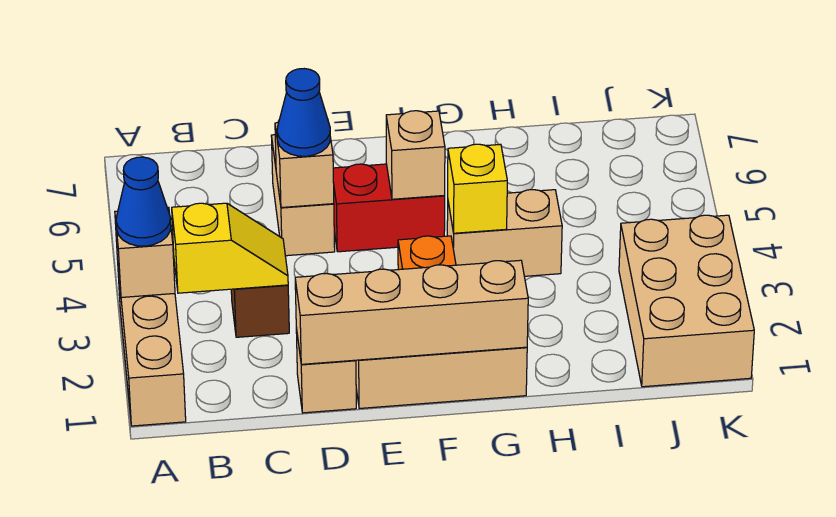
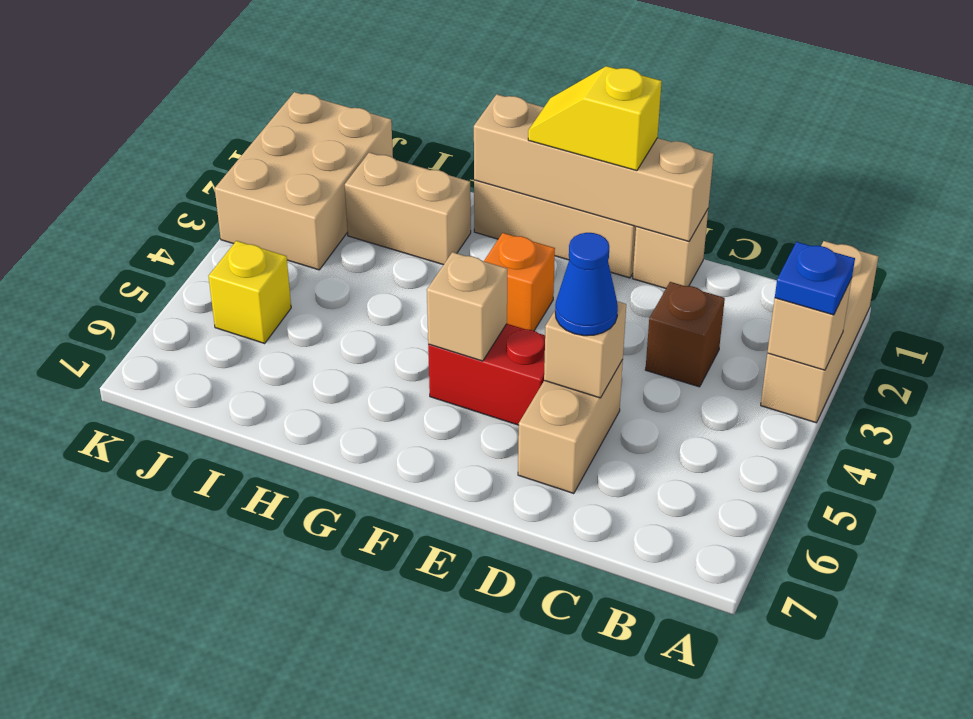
blue cone A3 level 3 -> blue plate A3 level 3
yellow slope B3:C3 level 2 top B -> yellow slope E1:F1 level 3 top E
tan brick G4:H4 level 1 -> tan brick H2:I2 level 1
yellow brick G4 level 2 -> yellow brick J5 level 1

